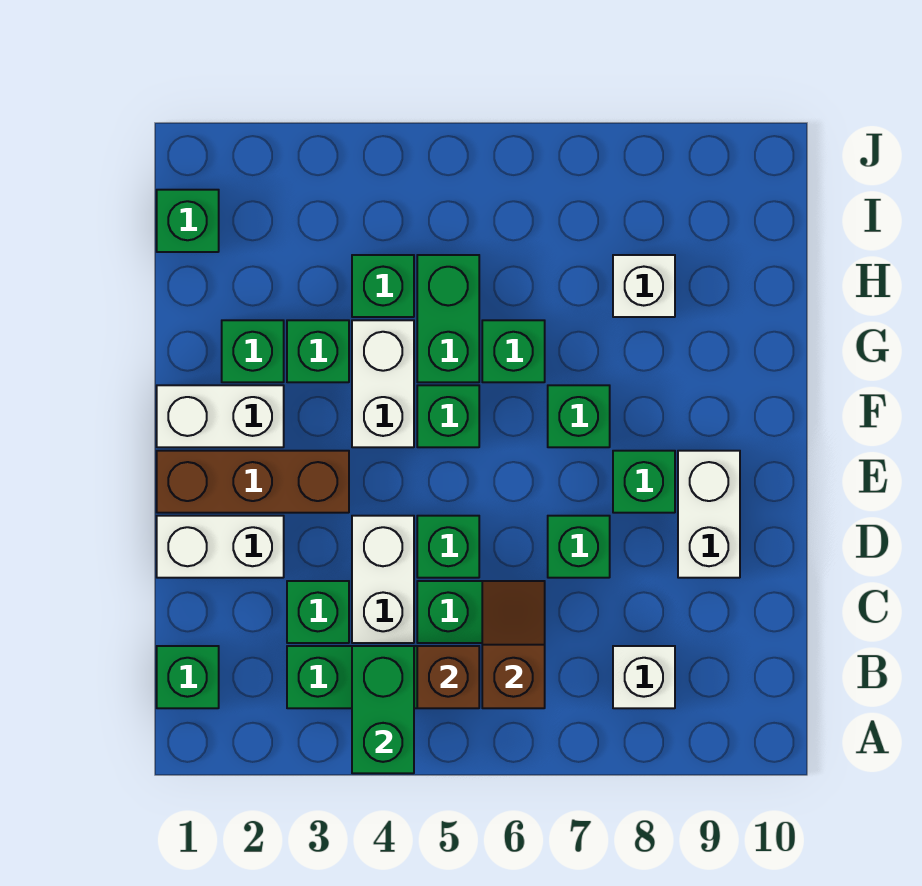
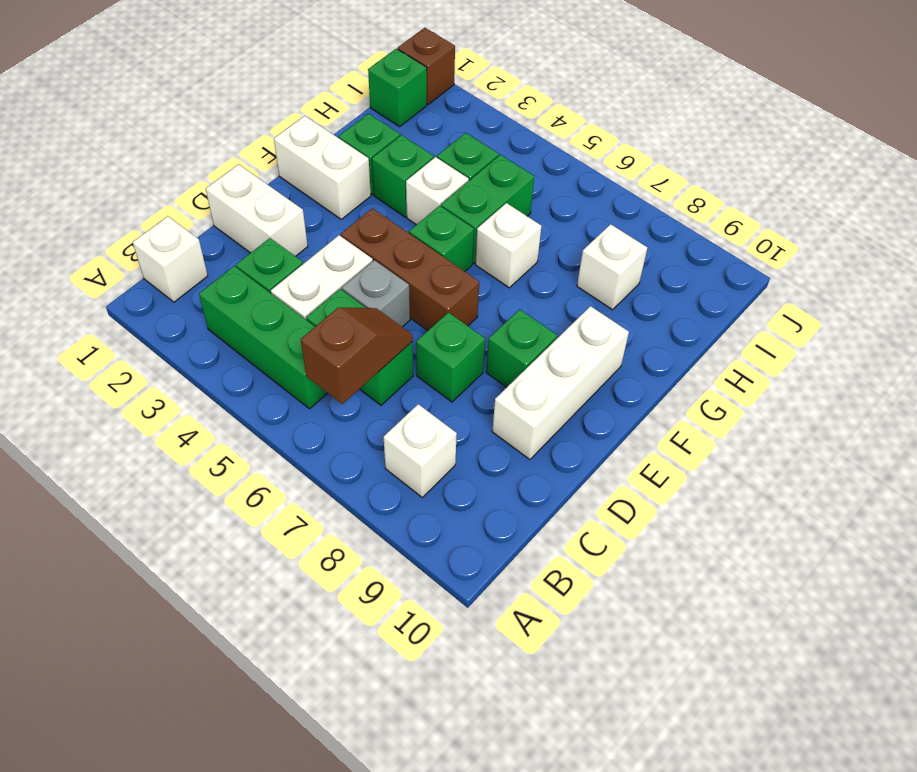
green brick A4:B4 level 2 -> none
green brick B1 level 1 -> white brick B1 level 1
brown brick B5 level 2 -> brown brick J1 level 1
green brick D5 level 1 -> grey brick D5 level 1
white brick D9:E9 level 1 -> white brick D9:F9 level 1
brown brick E1:E3 level 1 -> brown brick E4:E6 level 1
white brick F4:G4 level 1 -> white brick G4 level 1
green brick F7 level 1 -> none
green brick G6 level 1 -> white brick G6 level 1

